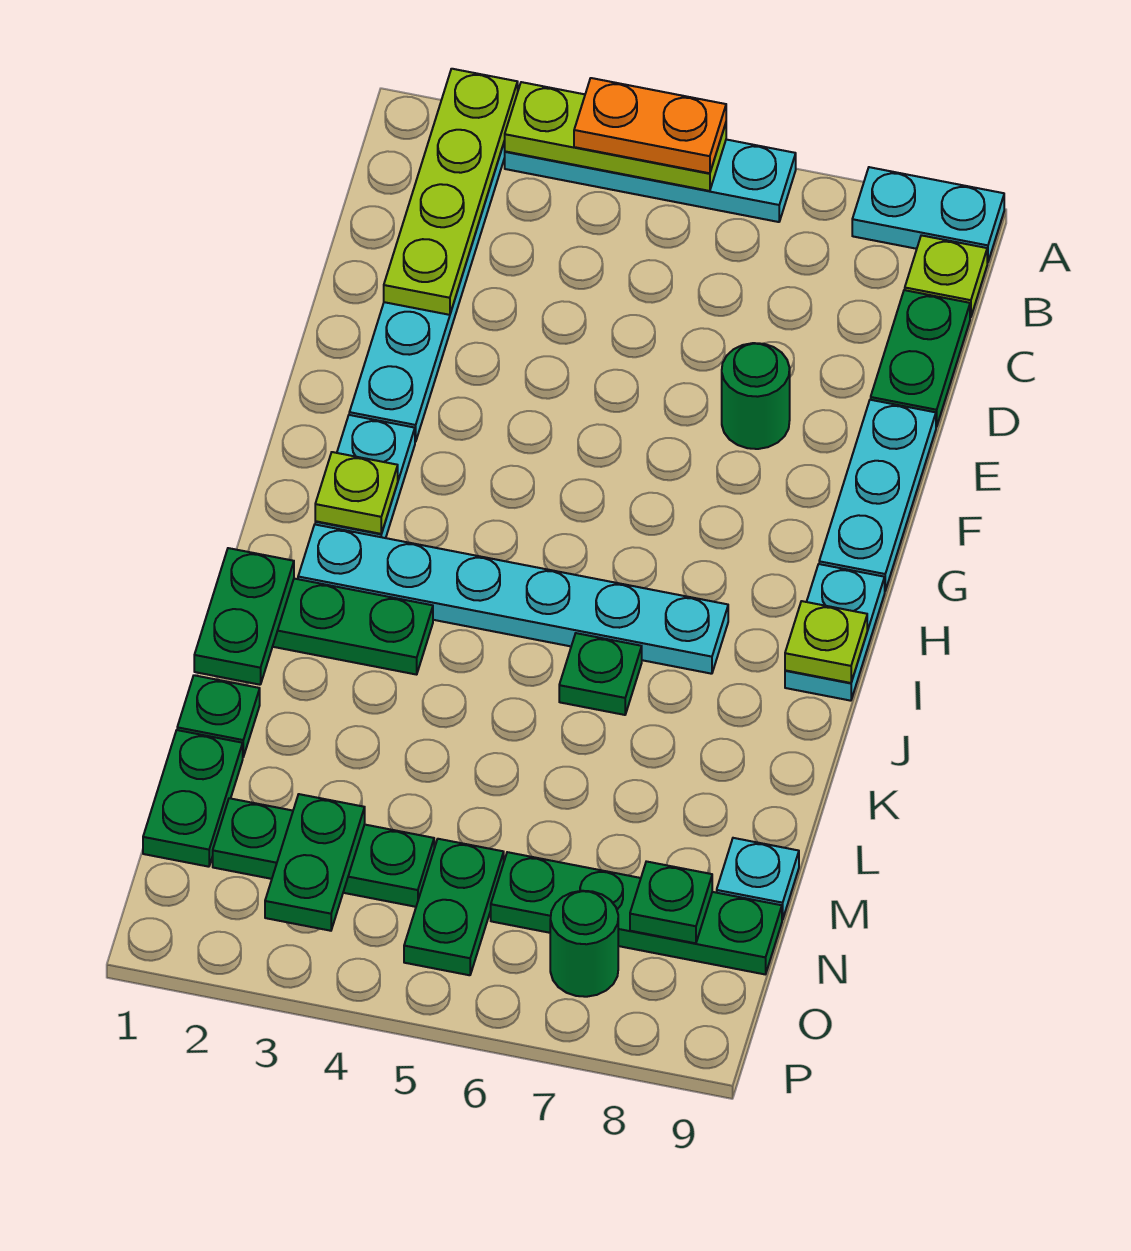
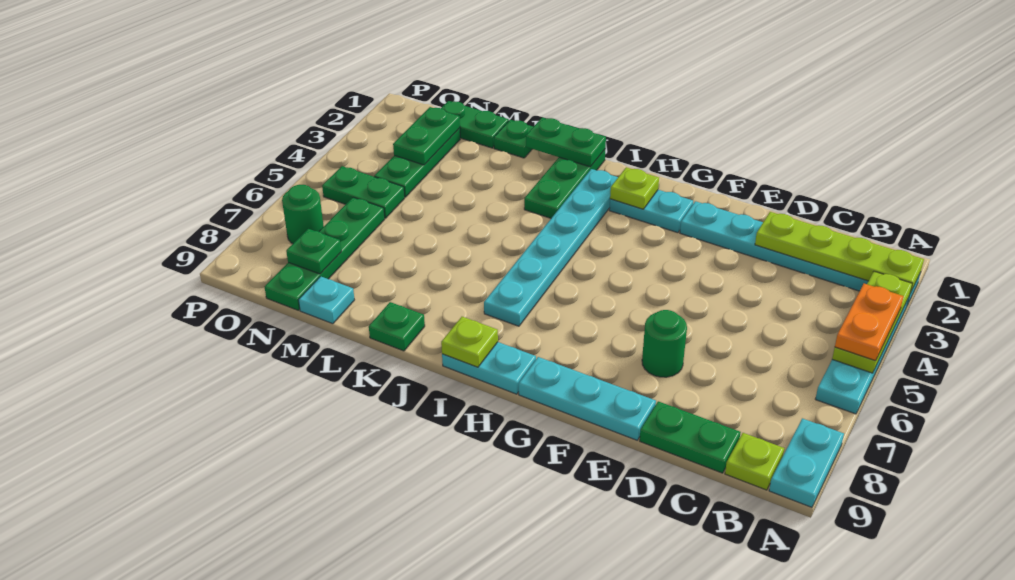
green plate J6 level 1 -> green plate K9 level 1
green plate N3:O3 level 2 -> green plate N2:N3 level 2

